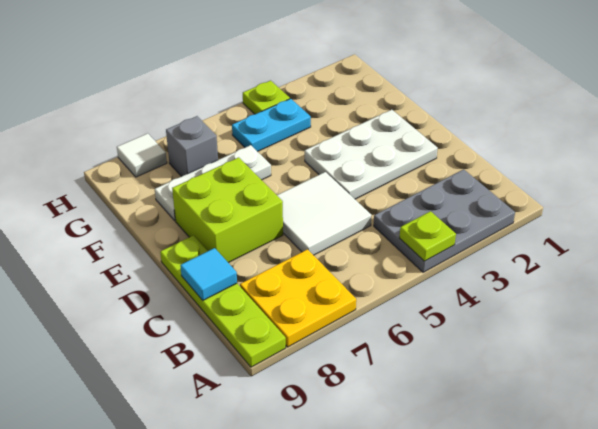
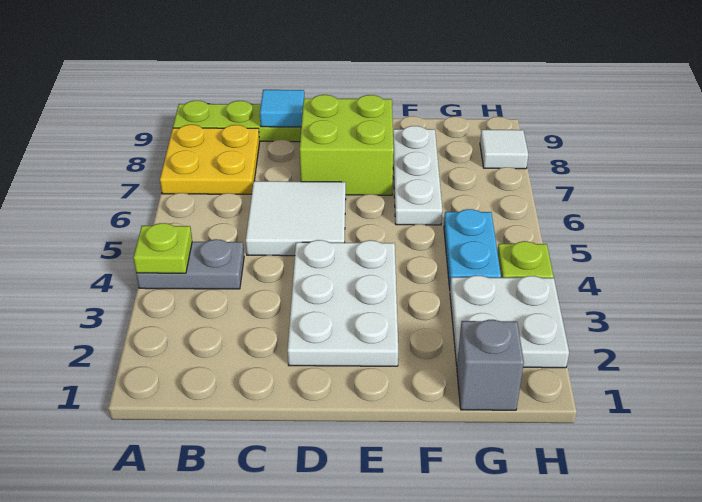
grey plate A2:B4 level 1 -> grey plate A4:B4 level 1
none -> white plate G2:H3 level 1
grey brick G7 level 1 -> grey brick G1 level 1

